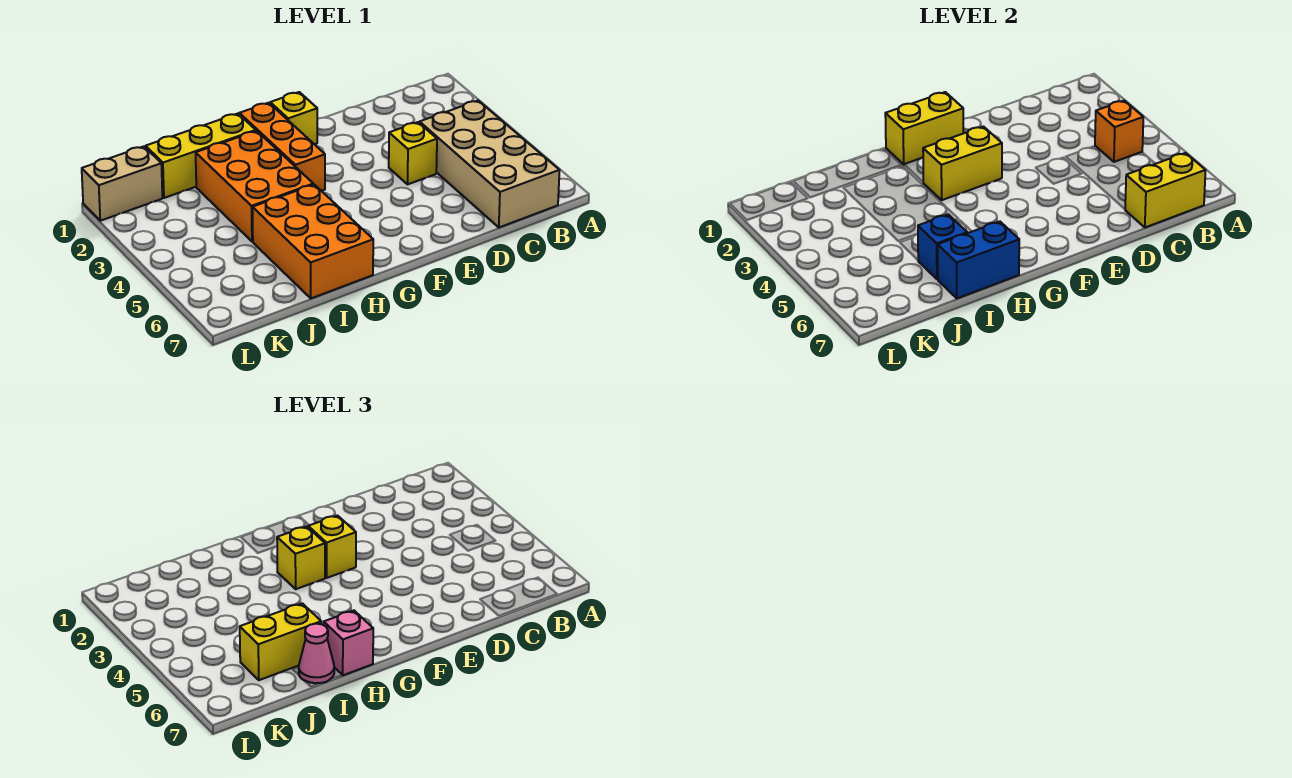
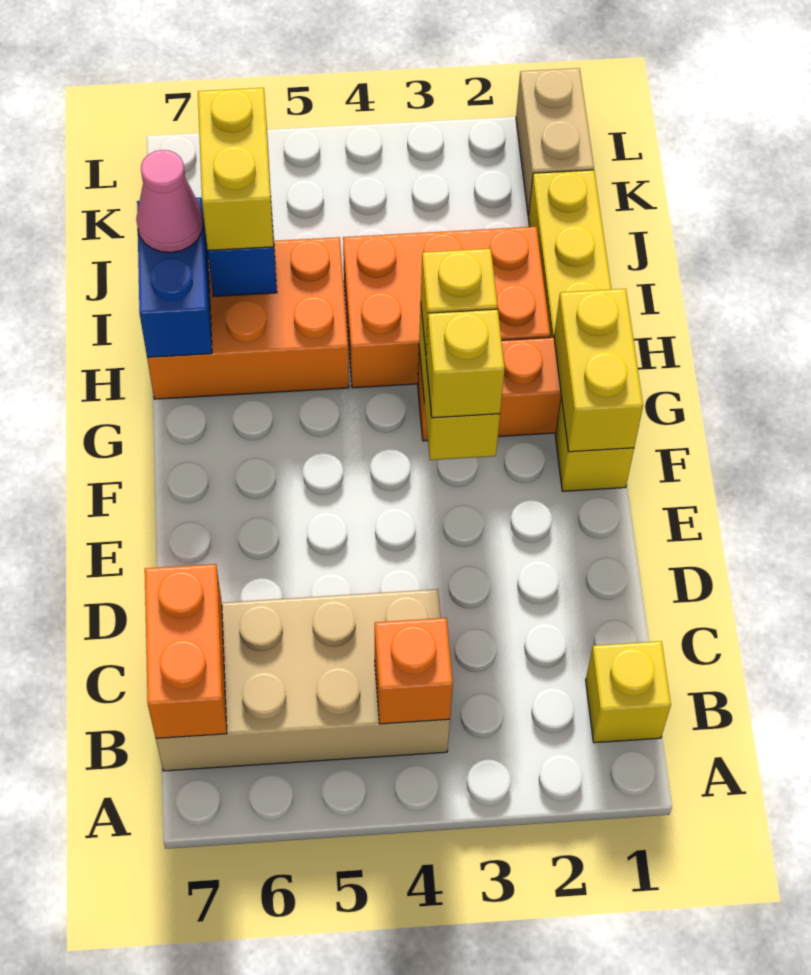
yellow brick B7:C7 level 2 -> orange brick B7:C7 level 2
yellow brick D4 level 1 -> yellow brick B1 level 1
pink brick H7 level 3 -> none

